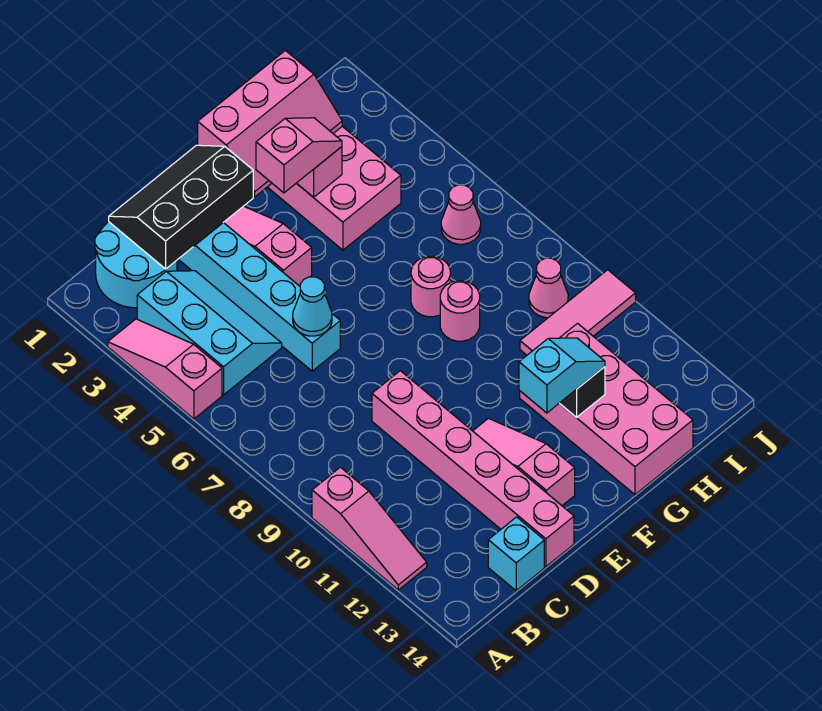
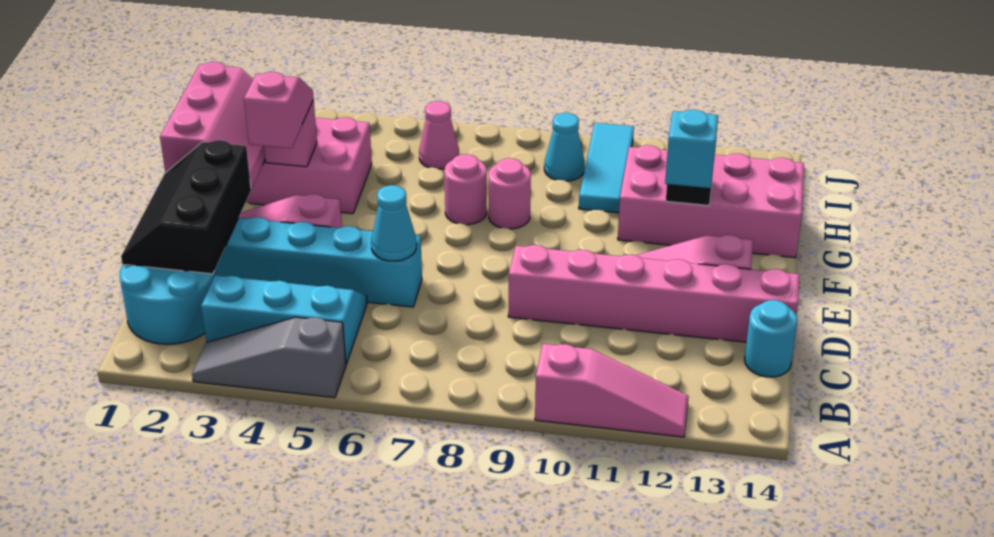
pink slope A3:A5 level 1 top 5 -> grey slope A3:A5 level 1 top 5
cyan brick C14 level 1 -> cyan round brick C14 level 1
pink tile H10:J10 level 1 -> cyan tile H10:J10 level 1
pink cone I9 level 1 -> cyan cone I9 level 1

